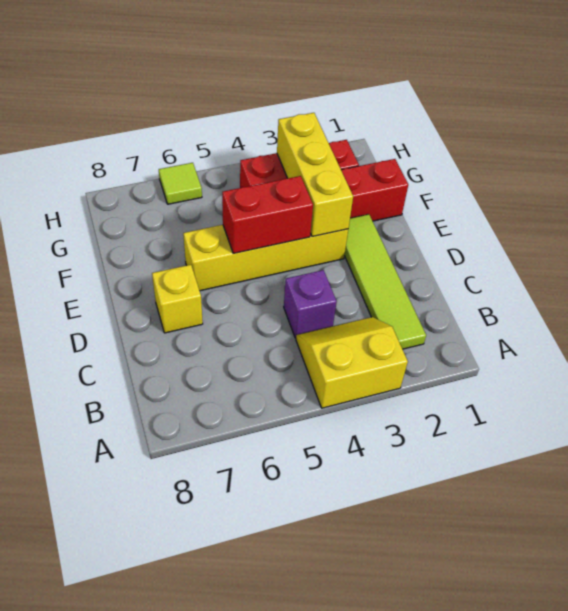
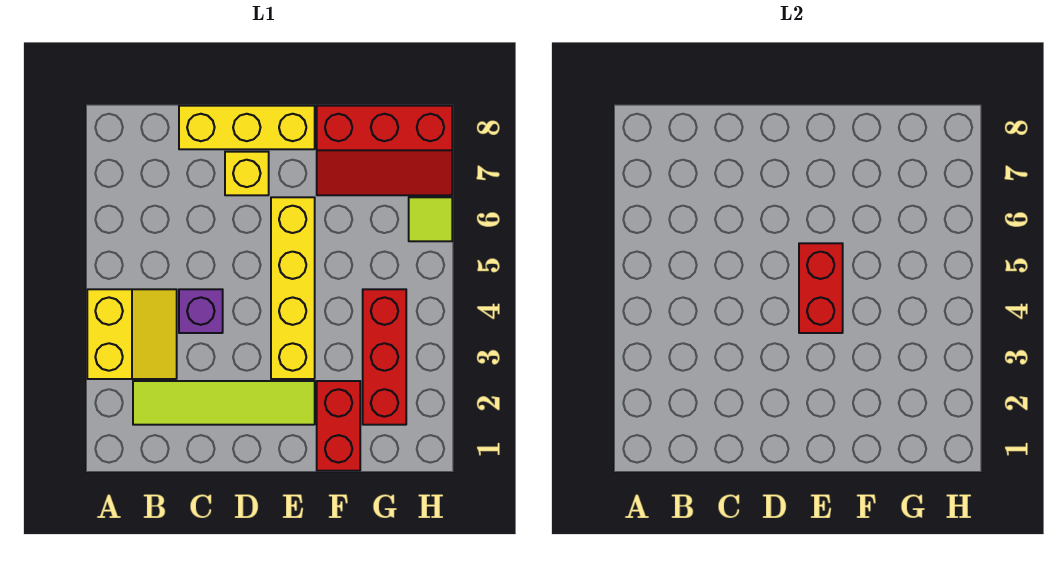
yellow brick E3:G3 level 2 -> yellow brick C8:E8 level 1
none -> red slope F7:H8 level 1 top 8

